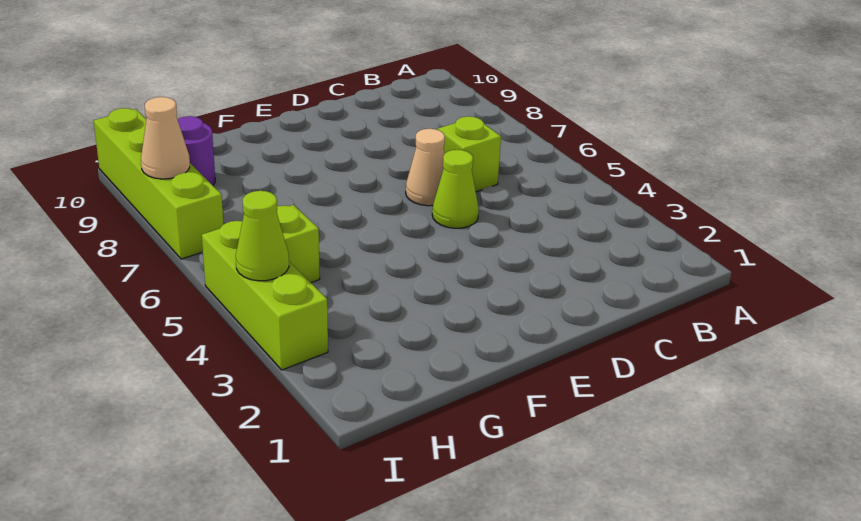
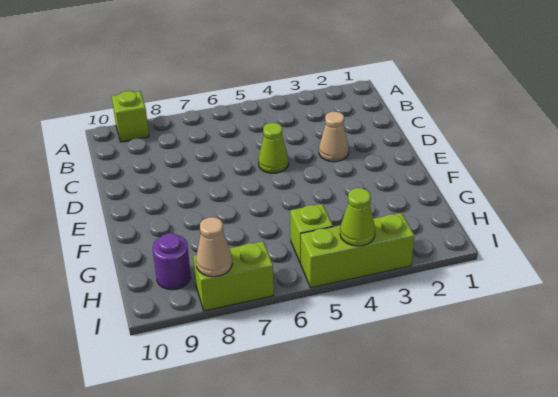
lime brick C6 level 1 -> lime brick A9 level 1
tan cone D6 level 1 -> tan cone D3 level 1
lime brick I7:I10 level 1 -> lime brick I7:I8 level 1

